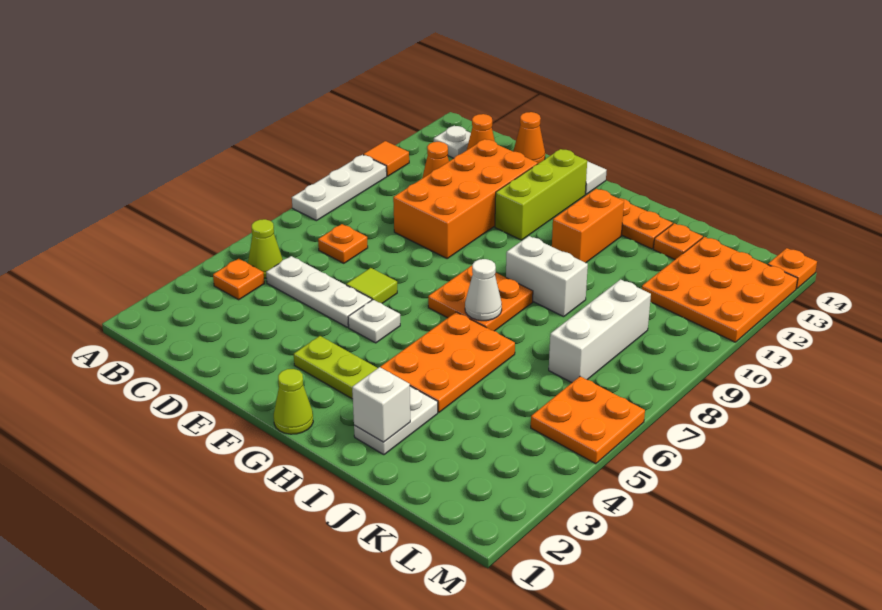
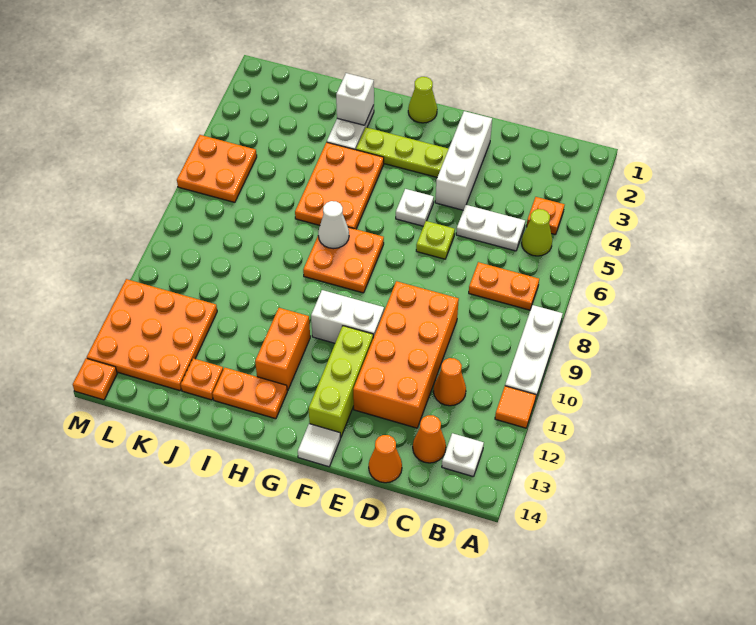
white plate C5:E5 level 1 -> white plate C5:D5 level 1
orange plate C7 level 1 -> orange plate B7:C7 level 1
lime tile E6 level 1 -> lime plate E6 level 1
white brick H9:I9 level 1 -> white brick F10:G10 level 1
white brick K7:K9 level 1 -> white brick E2:E4 level 1

